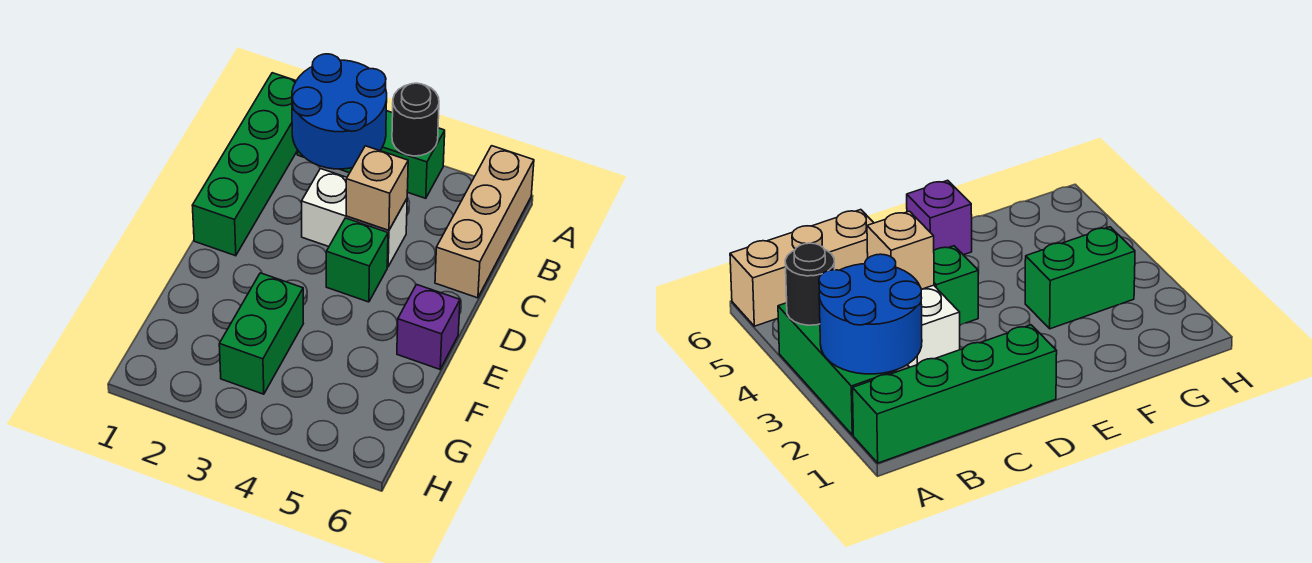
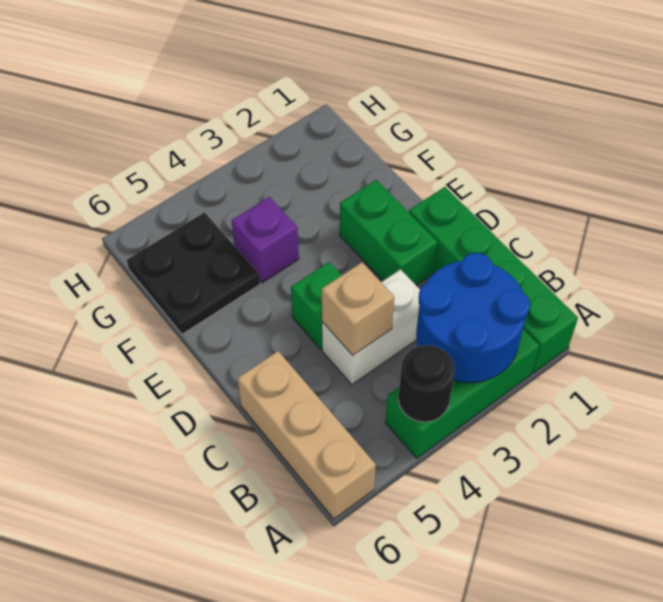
purple brick E6 level 1 -> purple brick F4 level 1
green brick F3:G3 level 1 -> green brick D2:E2 level 1
none -> black plate F5:G6 level 1

